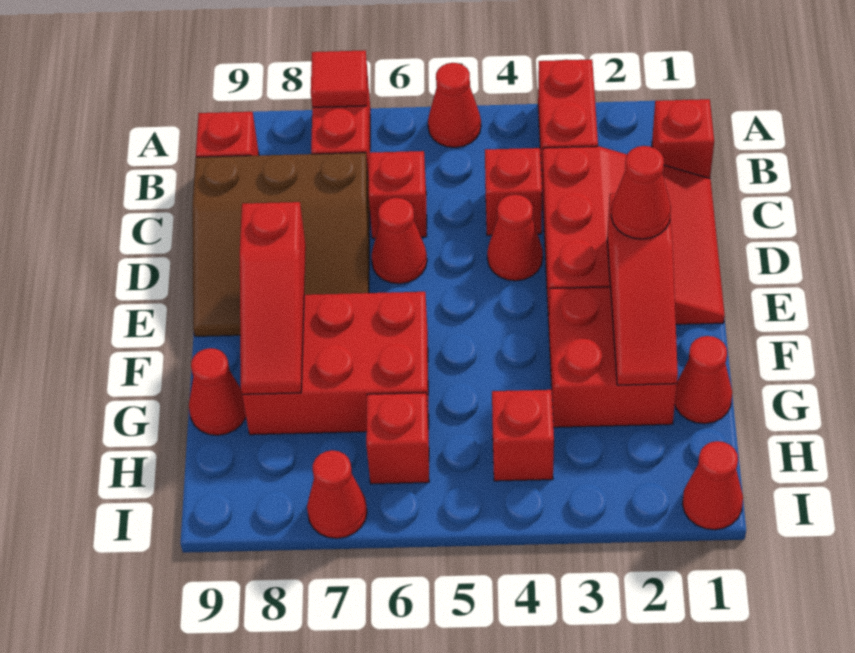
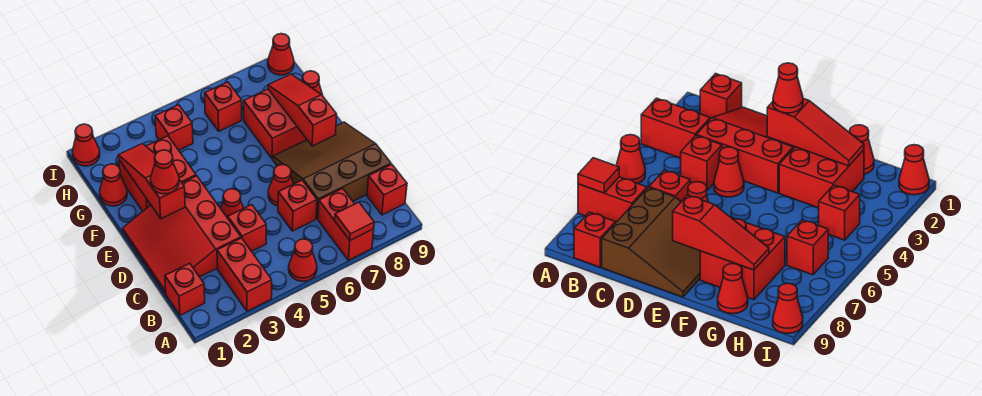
red brick F6:G8 level 1 -> red brick F7:G8 level 1
red cone I7 level 1 -> red cone I9 level 1

